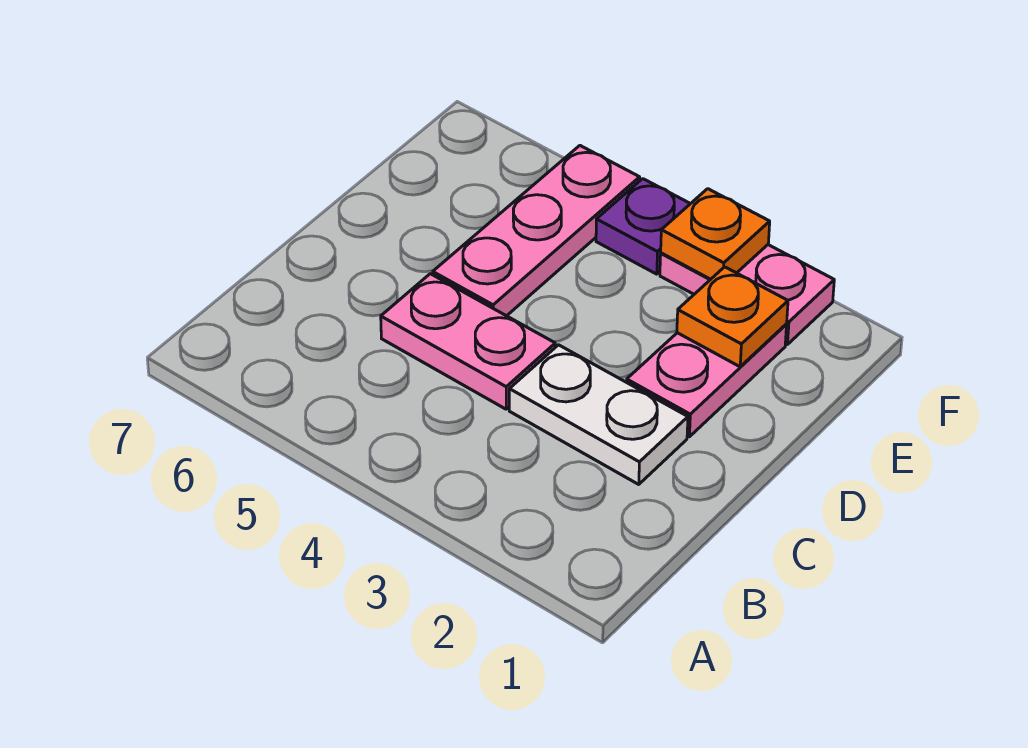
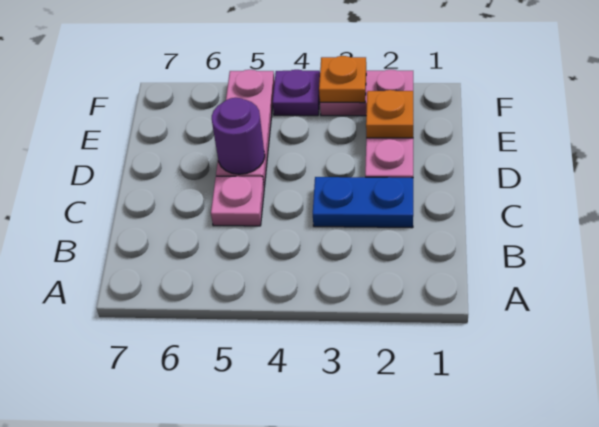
white plate C2:C3 level 1 -> blue plate C2:C3 level 1
pink plate C4:C5 level 1 -> pink plate C5 level 1
none -> purple round brick D5 level 2

